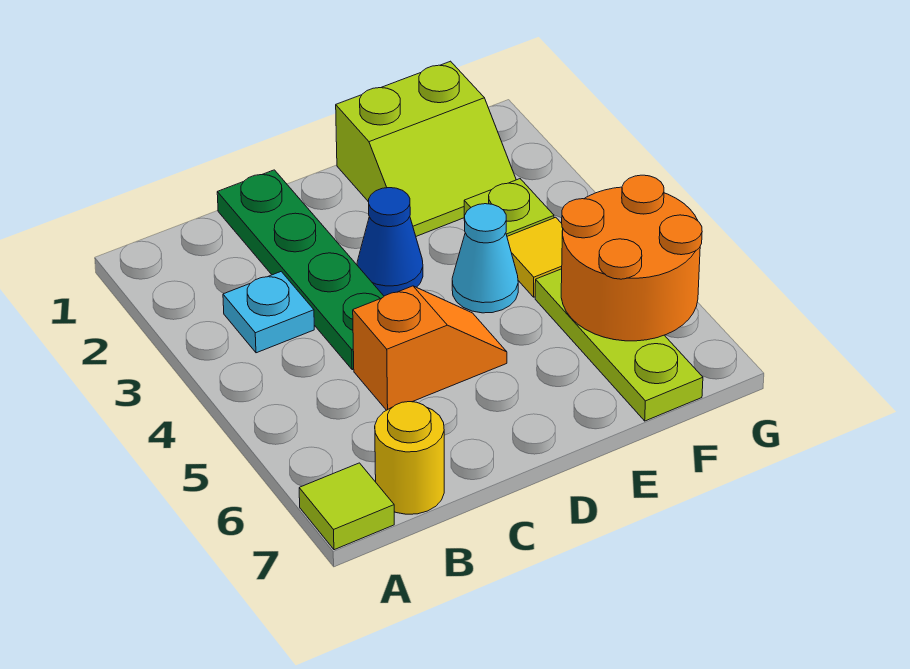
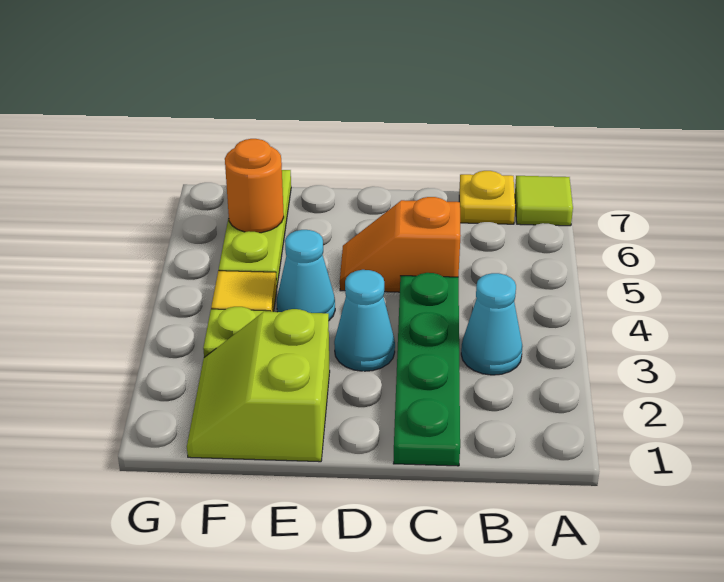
cyan plate B3 level 1 -> cyan cone B3 level 1
yellow round brick B7 level 1 -> yellow plate B7 level 1
blue cone D3 level 1 -> cyan cone D3 level 1
lime slope E1:F2 level 1 top 1 -> lime slope E1:F2 level 1 top E
orange round brick F5:G6 level 2 -> orange round brick F6 level 2

